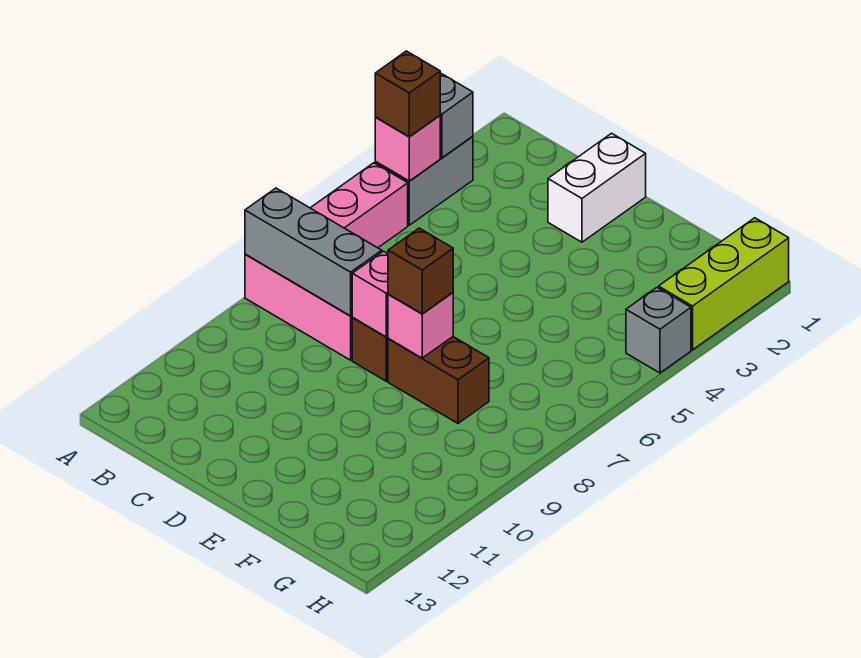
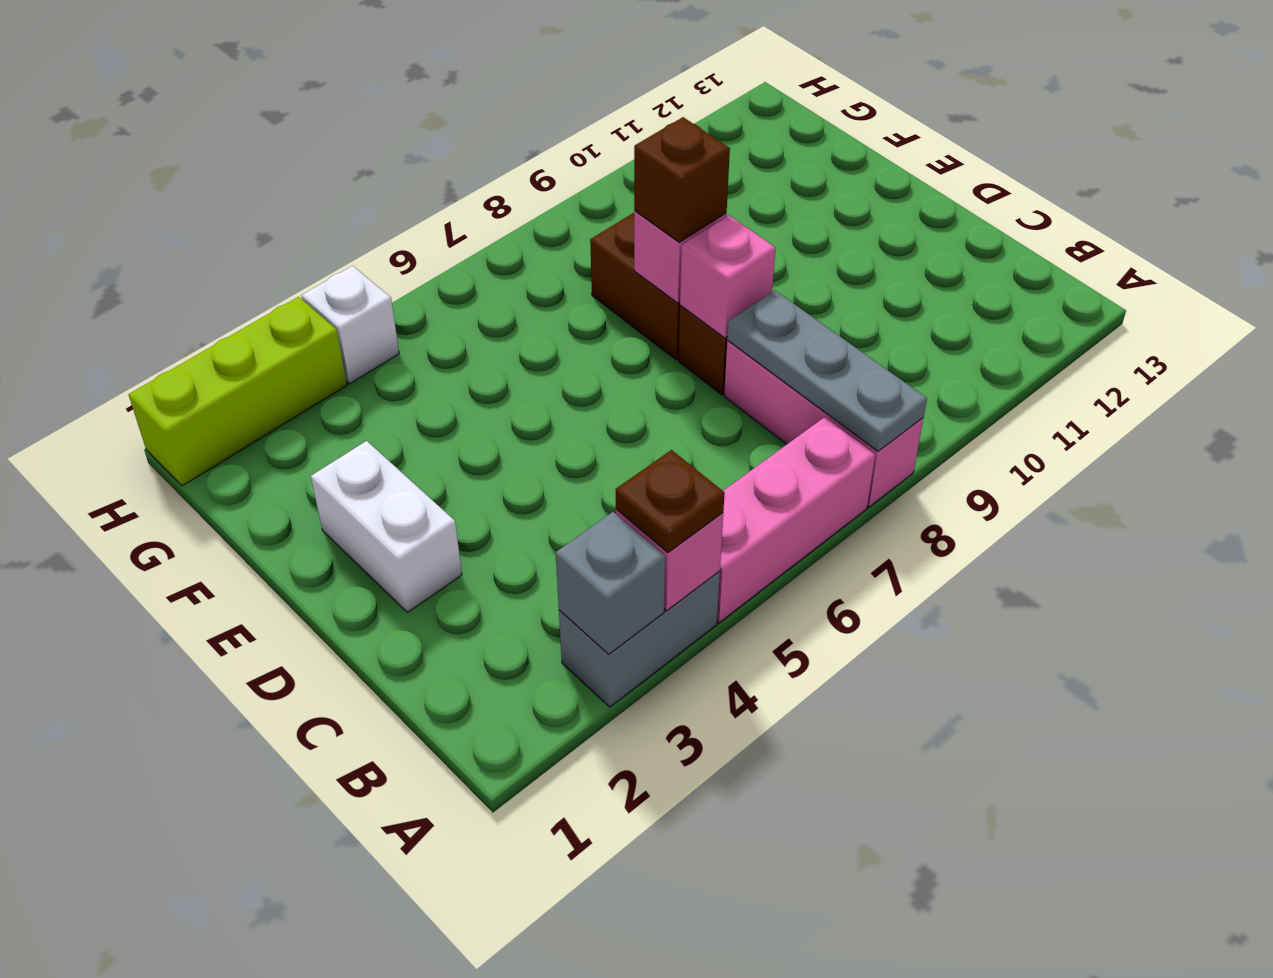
brown brick A4 level 3 -> brown plate A4 level 3
grey brick A8:C8 level 2 -> grey plate A8:C8 level 2
white brick D1:D2 level 1 -> white brick D2:E2 level 1
grey brick H4 level 1 -> white brick H4 level 1

